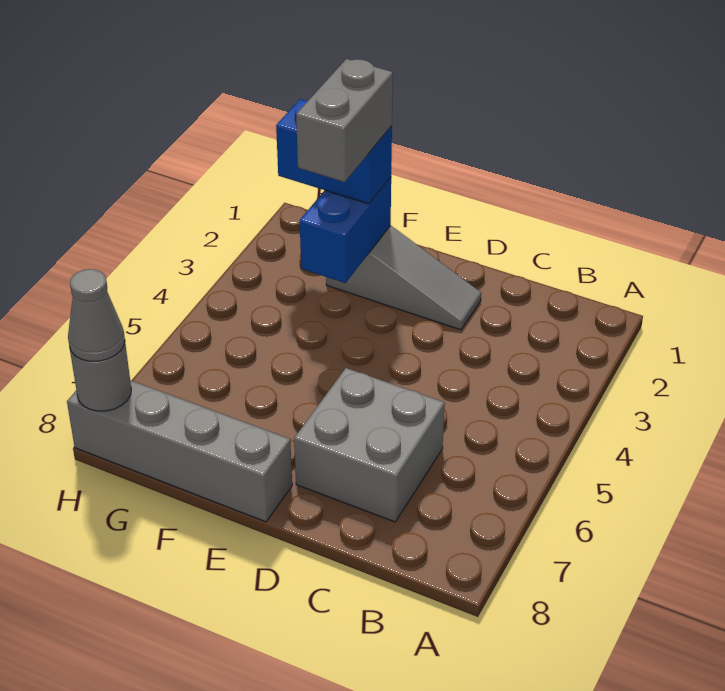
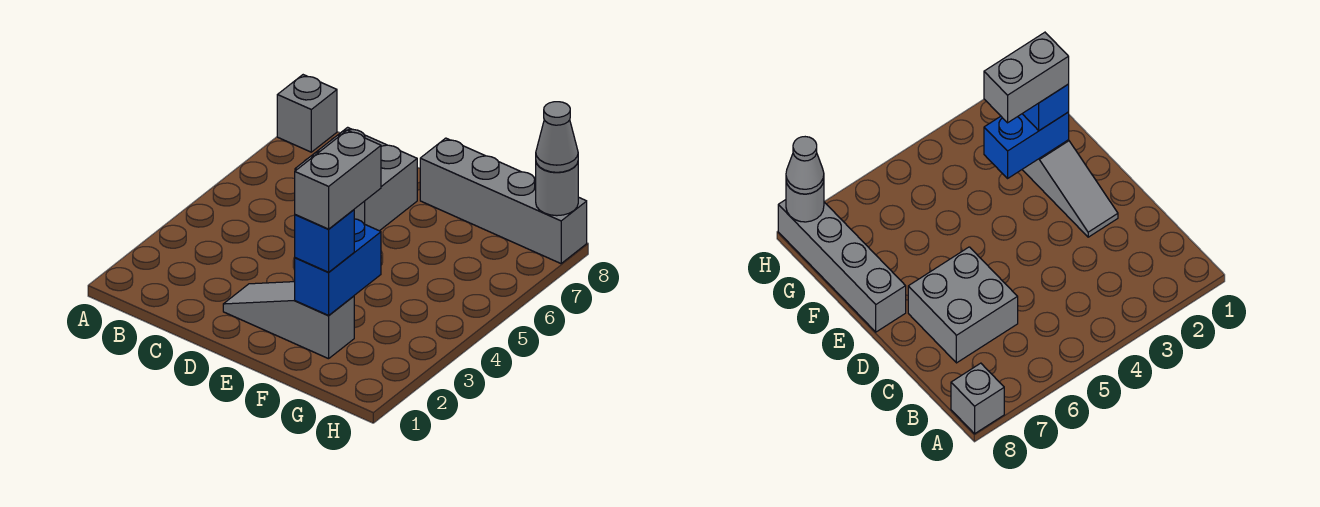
none -> grey brick A8 level 1
blue brick F2:G2 level 3 -> blue brick F2 level 3

